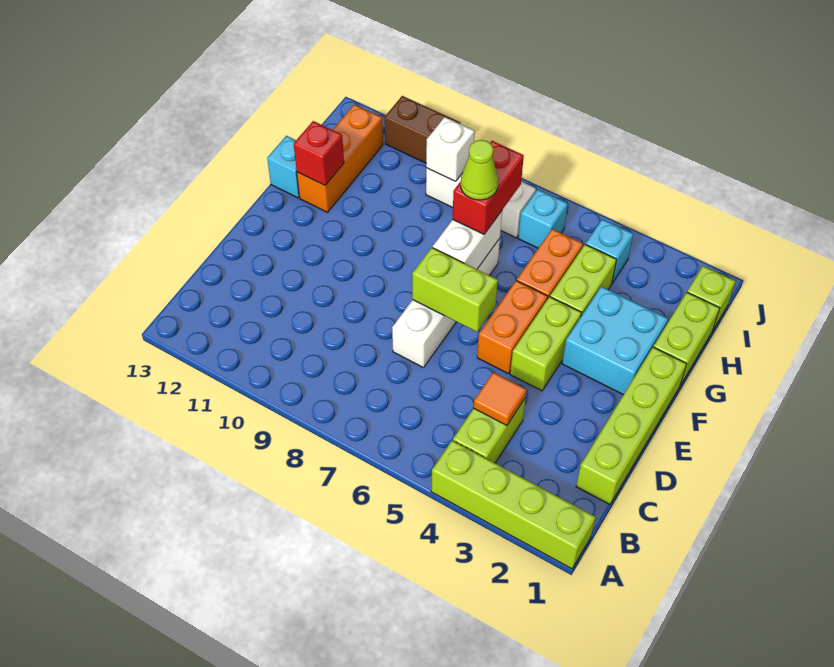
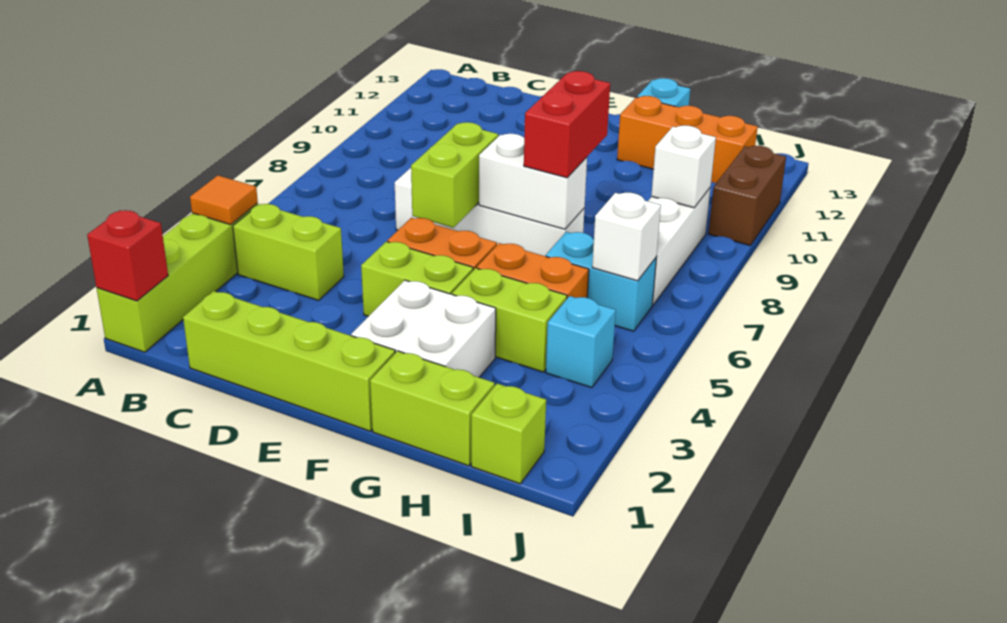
orange tile C4 level 2 -> orange tile A4 level 2
cyan brick F2:G3 level 1 -> white brick F2:G3 level 1
red brick G7:H7 level 3 -> red brick G7:G8 level 3
lime cone G7 level 4 -> none
red brick G12 level 2 -> red brick A1 level 2
cyan brick I6 level 1 -> cyan brick H6:I6 level 1
none -> white brick I6 level 2

